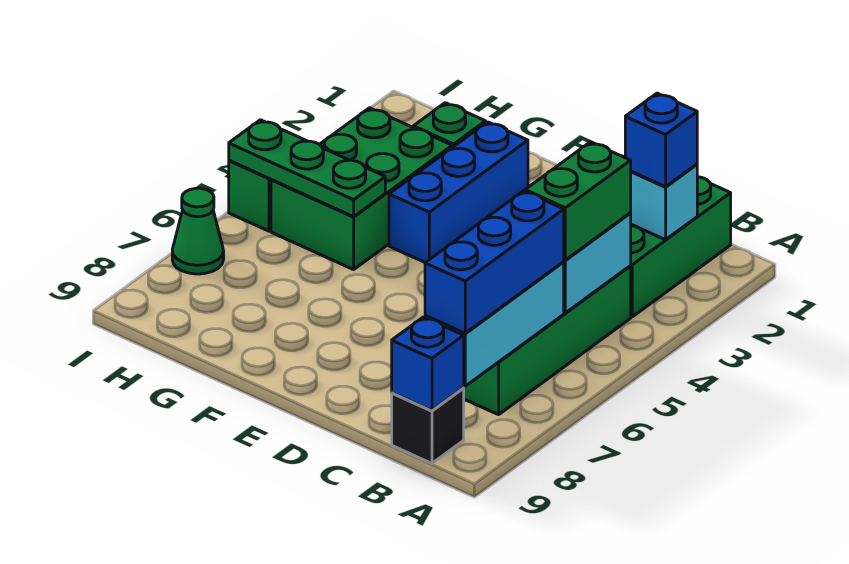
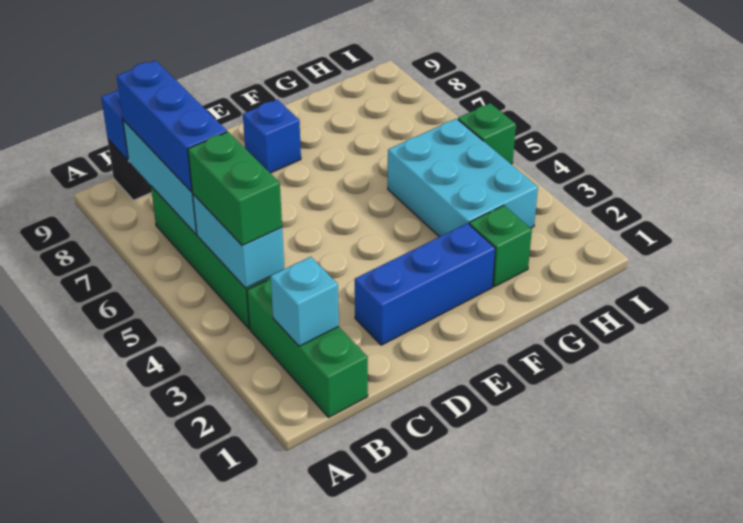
blue brick B2 level 3 -> blue brick E8 level 1
blue brick F2:F4 level 1 -> blue brick D2:F2 level 1
green brick G3:H5 level 1 -> cyan brick G3:H5 level 1
green plate G5:I5 level 2 -> none
green cone I7 level 1 -> none

